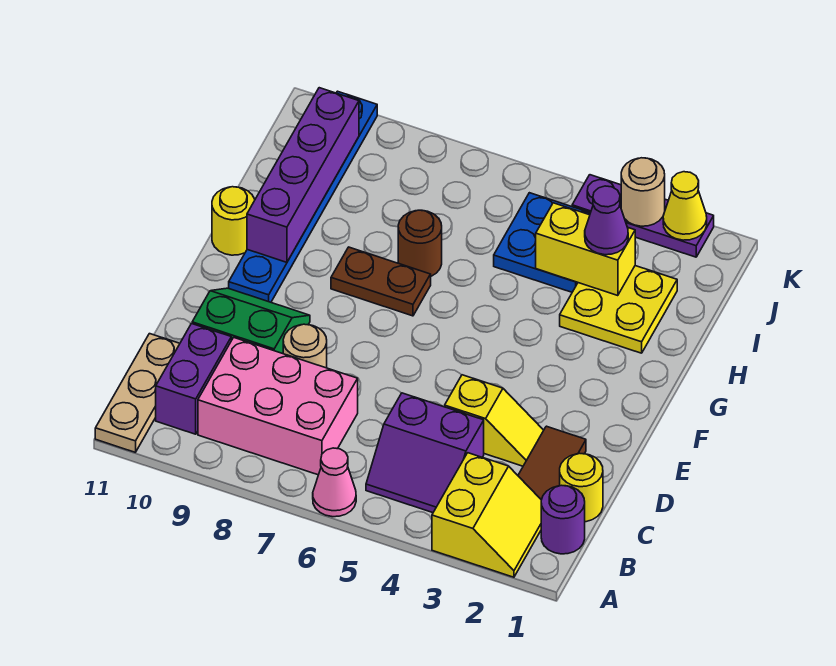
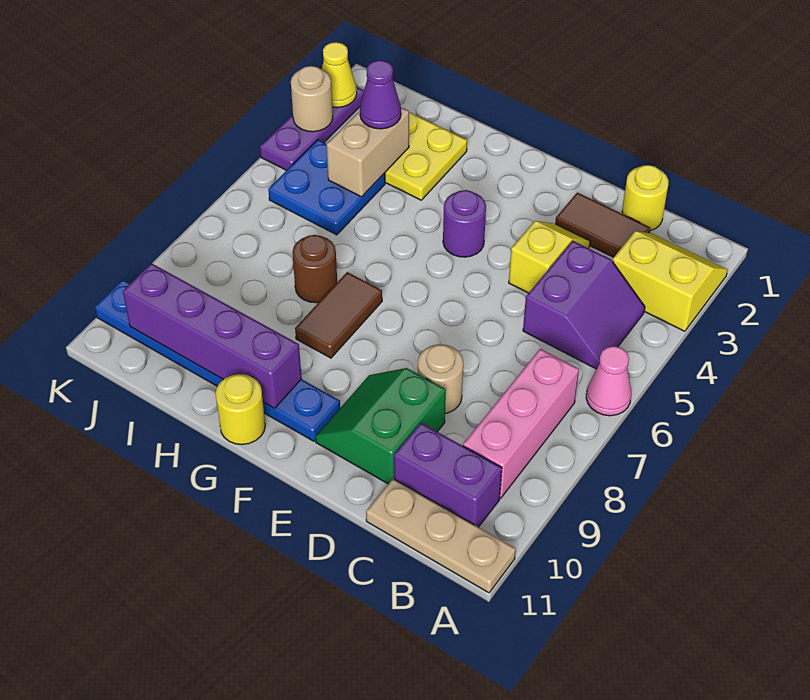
purple round brick B1 level 1 -> purple round brick F4 level 1
pink brick B7:C9 level 1 -> pink brick B7:B9 level 1
brown plate G7:G8 level 1 -> brown tile G7:G8 level 1
yellow brick I3:I4 level 2 -> tan brick I3:I4 level 2

